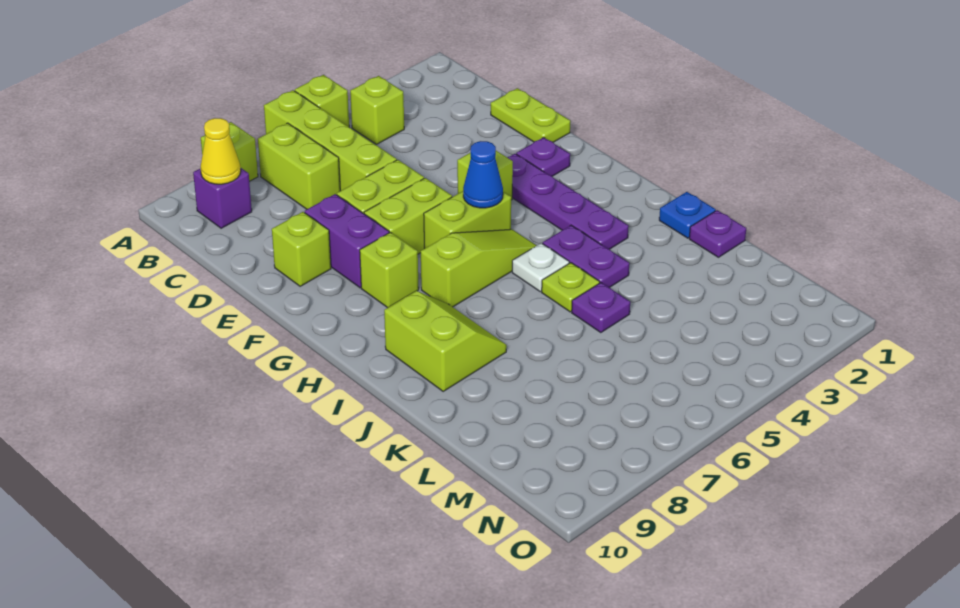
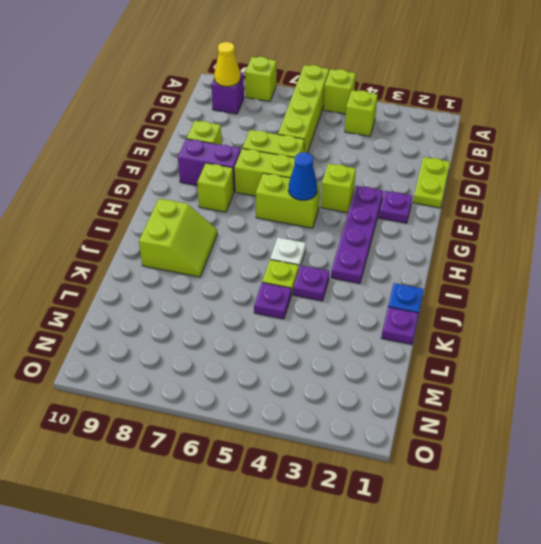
lime brick B7:C7 level 1 -> none
purple brick E8:F8 level 1 -> purple brick F8:F9 level 1
lime slope H5:H7 level 1 top 7 -> none
purple plate I4:J4 level 1 -> purple plate J4 level 1

